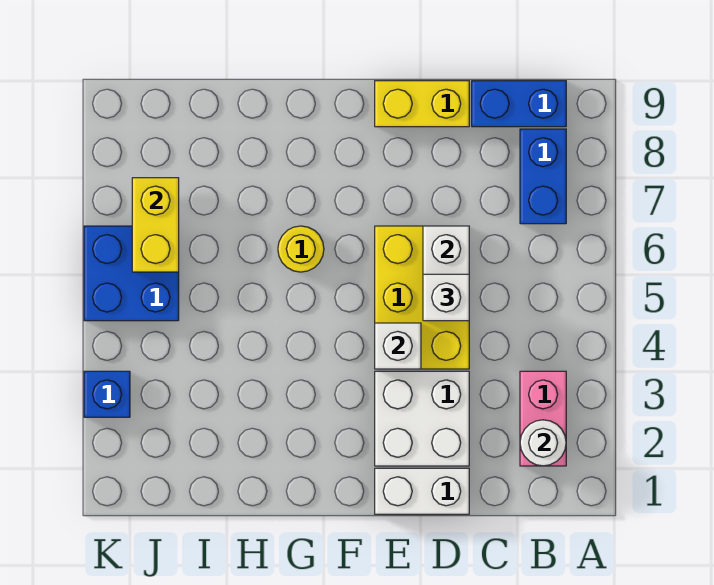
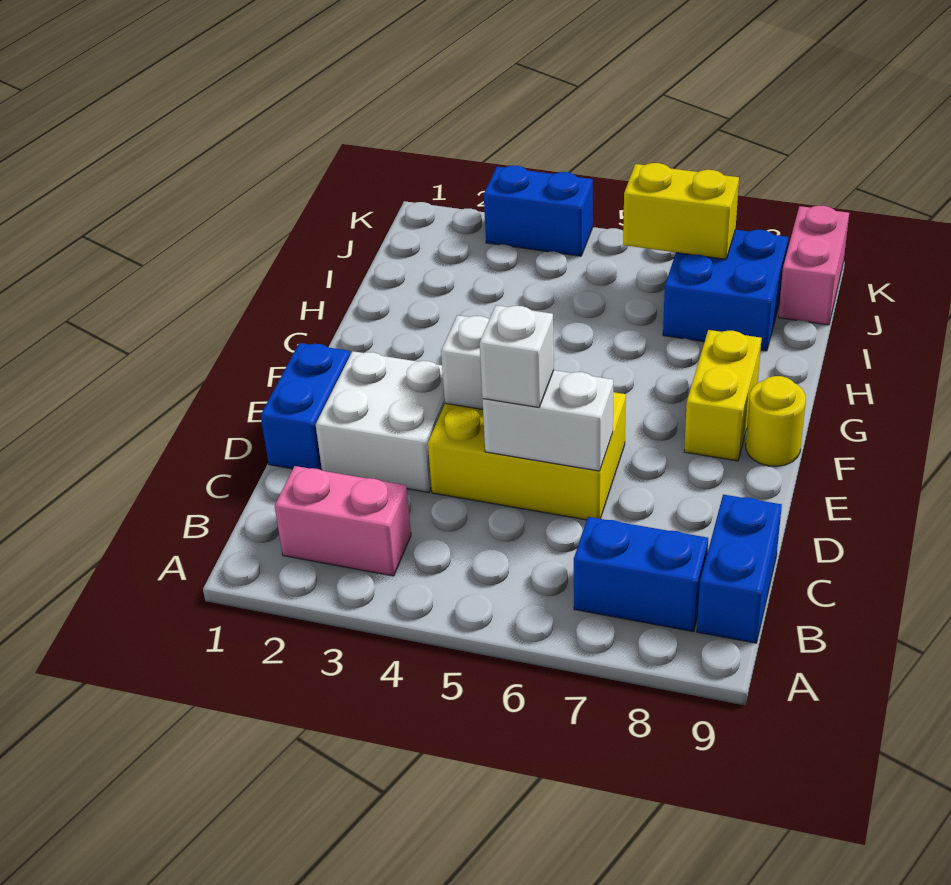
white round brick B2 level 2 -> none
white brick D1:E1 level 1 -> blue brick D1:E1 level 1
yellow brick D9:E9 level 1 -> yellow brick F8:G8 level 1
yellow round brick G6 level 1 -> yellow round brick F9 level 1
blue brick J5:K6 level 1 -> blue brick I7:J8 level 1
none -> pink brick J9:K9 level 1
blue brick K3 level 1 -> blue brick K3:K4 level 1

